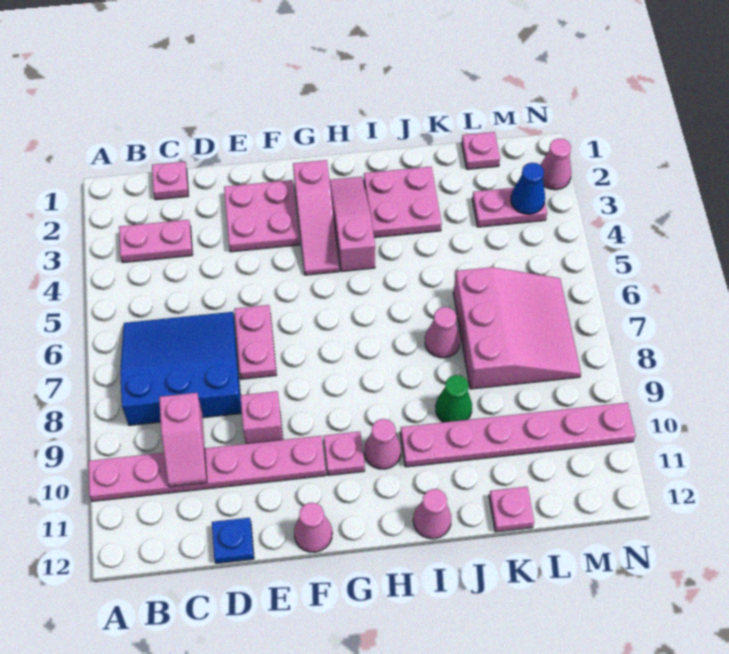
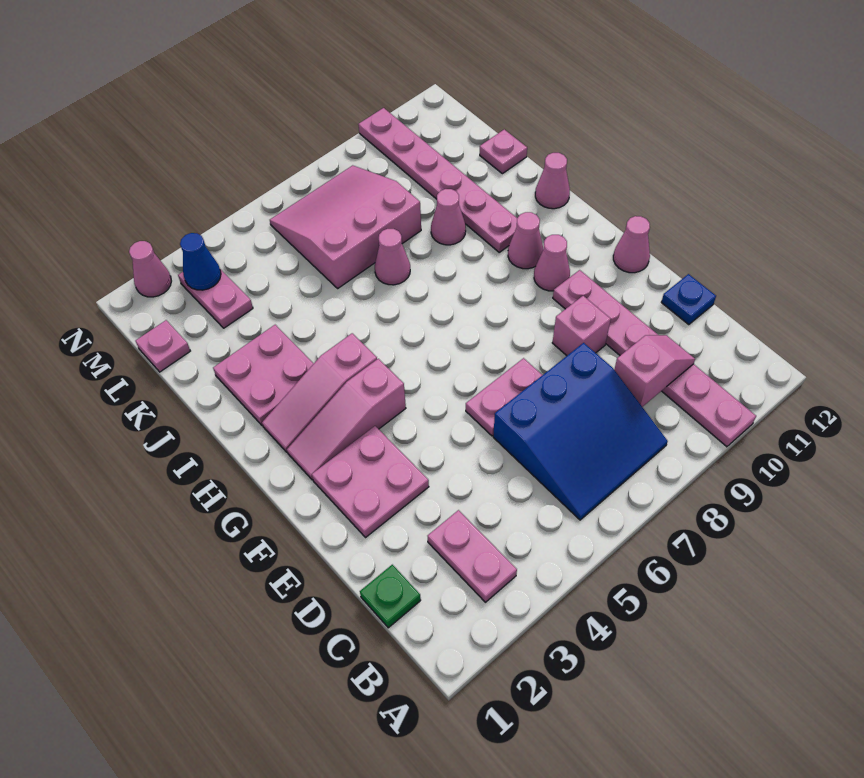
blue slope B6:D8 level 1 top 8 -> blue slope B6:D8 level 1 top D
pink plate C1 level 1 -> green plate C1 level 1
pink slope G2:G4 level 1 top 2 -> pink slope G2:G4 level 1 top 4
pink plate G10 level 1 -> pink cone G10 level 1
green cone J9 level 1 -> pink cone J9 level 1

